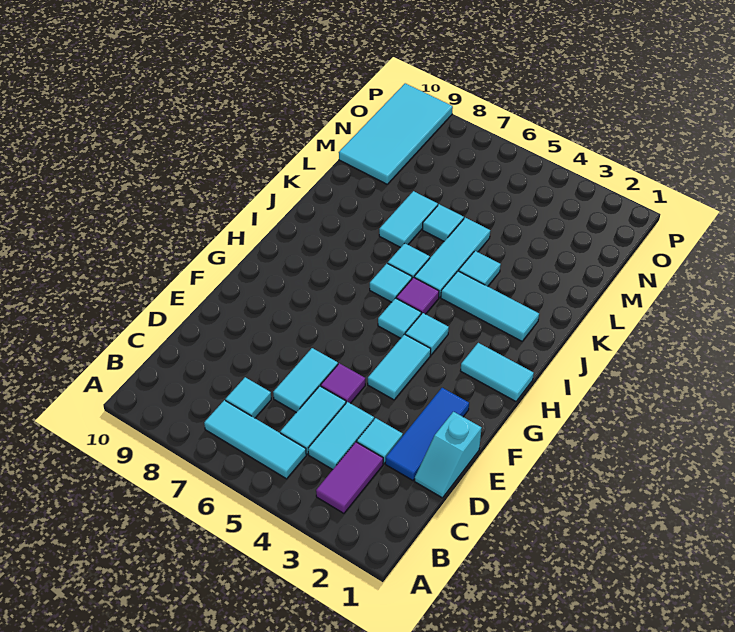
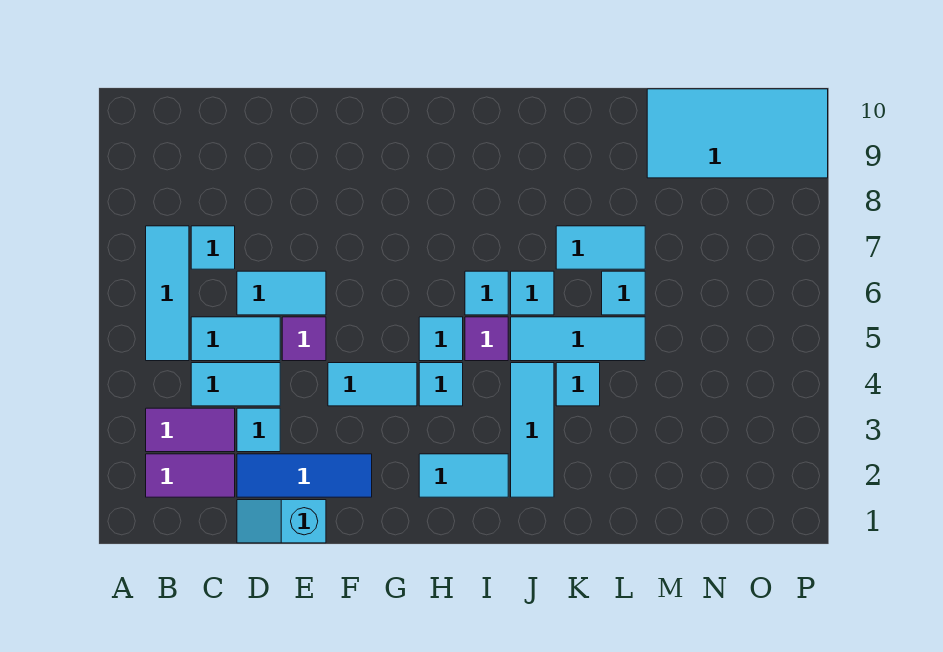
none -> purple tile B2:C2 level 1
cyan tile H1:H2 level 1 -> cyan tile H2:I2 level 1

